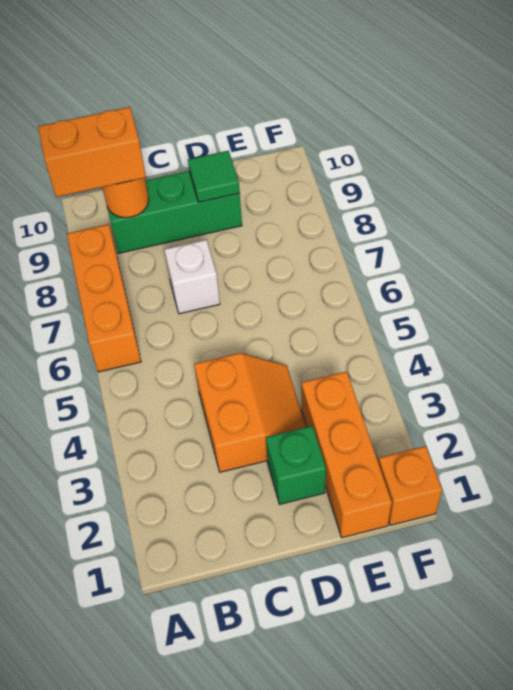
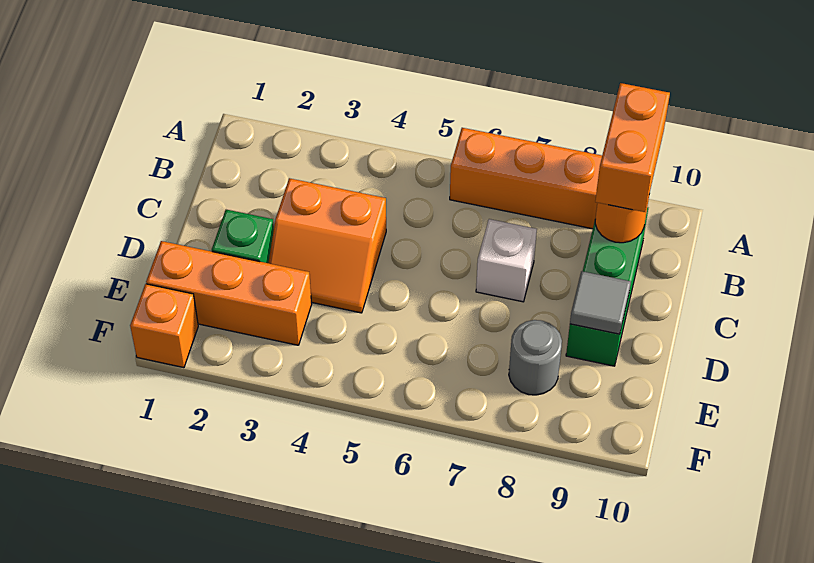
green tile D9 level 2 -> grey tile D9 level 2
none -> grey round brick E8 level 1

